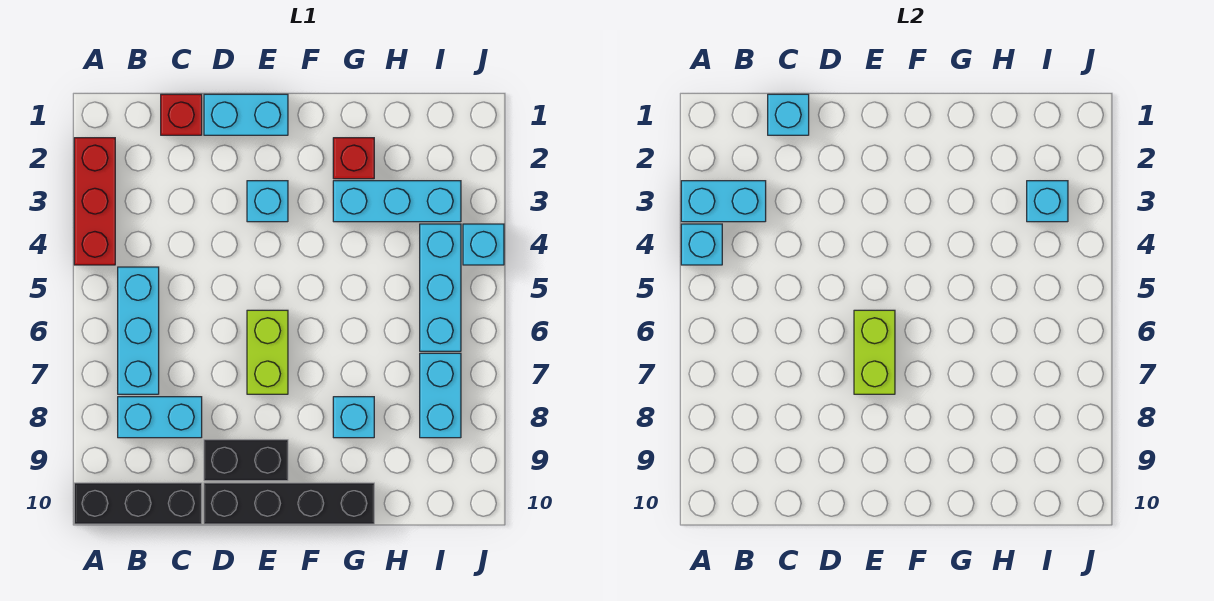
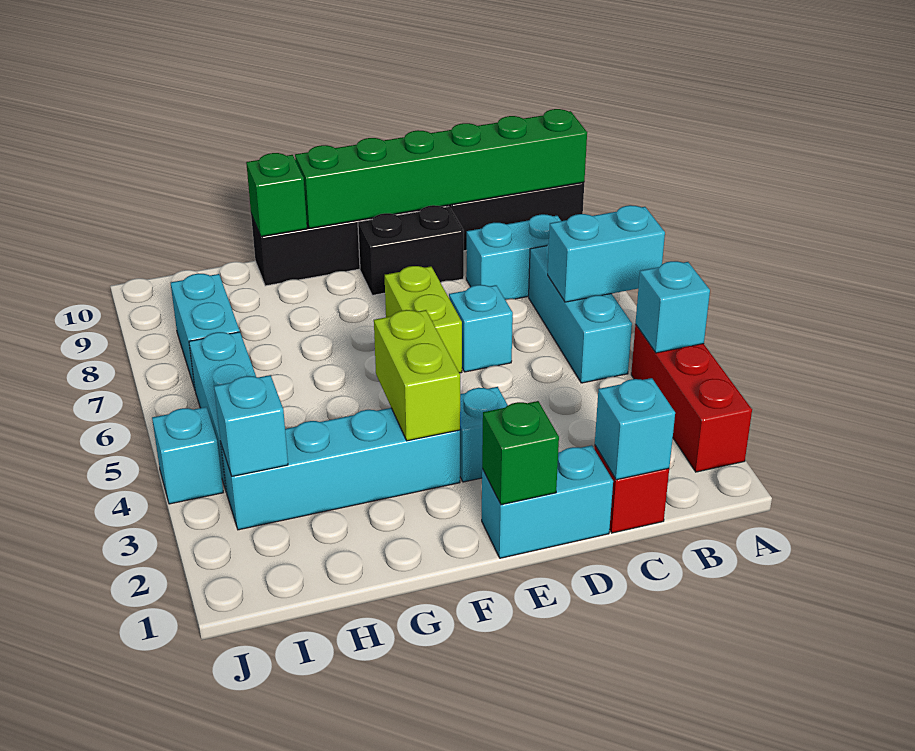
cyan brick A3:B3 level 2 -> cyan brick A6:B6 level 2
none -> green brick A10:F10 level 2
none -> green brick E1 level 2
lime brick E6:E7 level 2 -> lime brick F3:F4 level 2
red brick G2 level 1 -> none
cyan brick G3:I3 level 1 -> cyan brick F3:I3 level 1
cyan brick G8 level 1 -> cyan brick D6 level 1
none -> green brick G10 level 2

